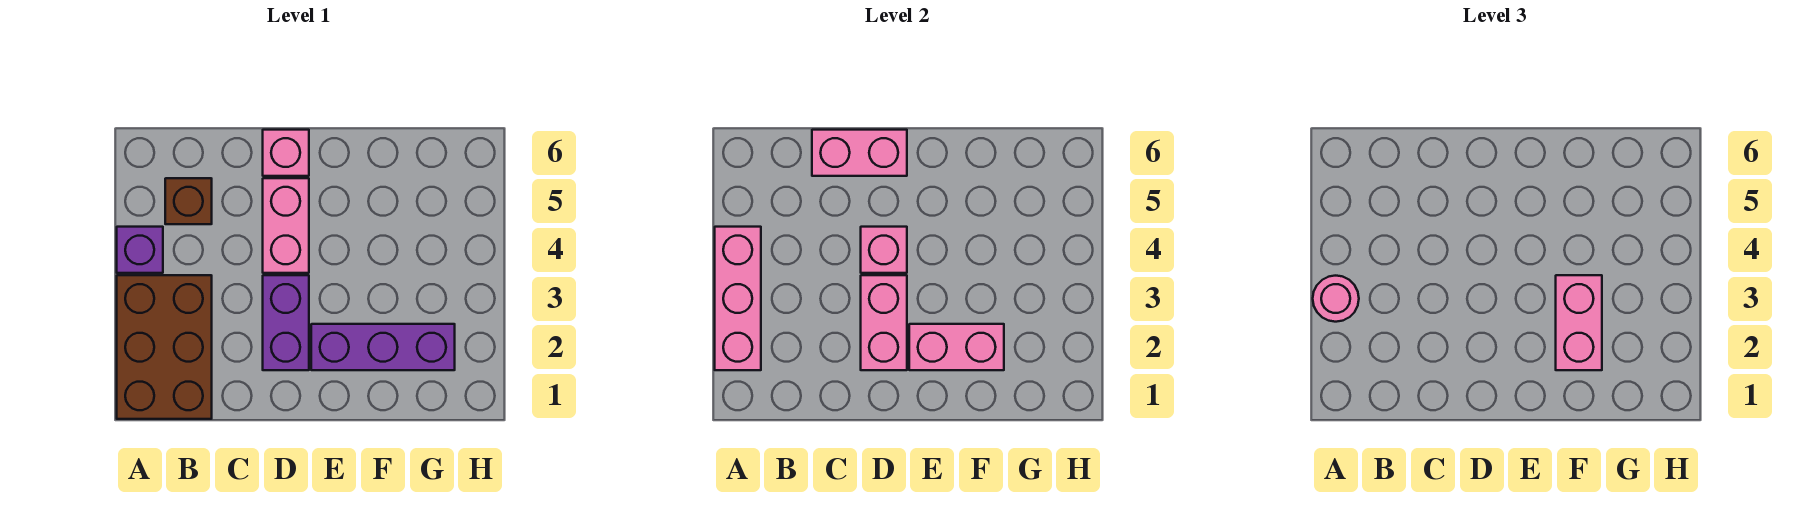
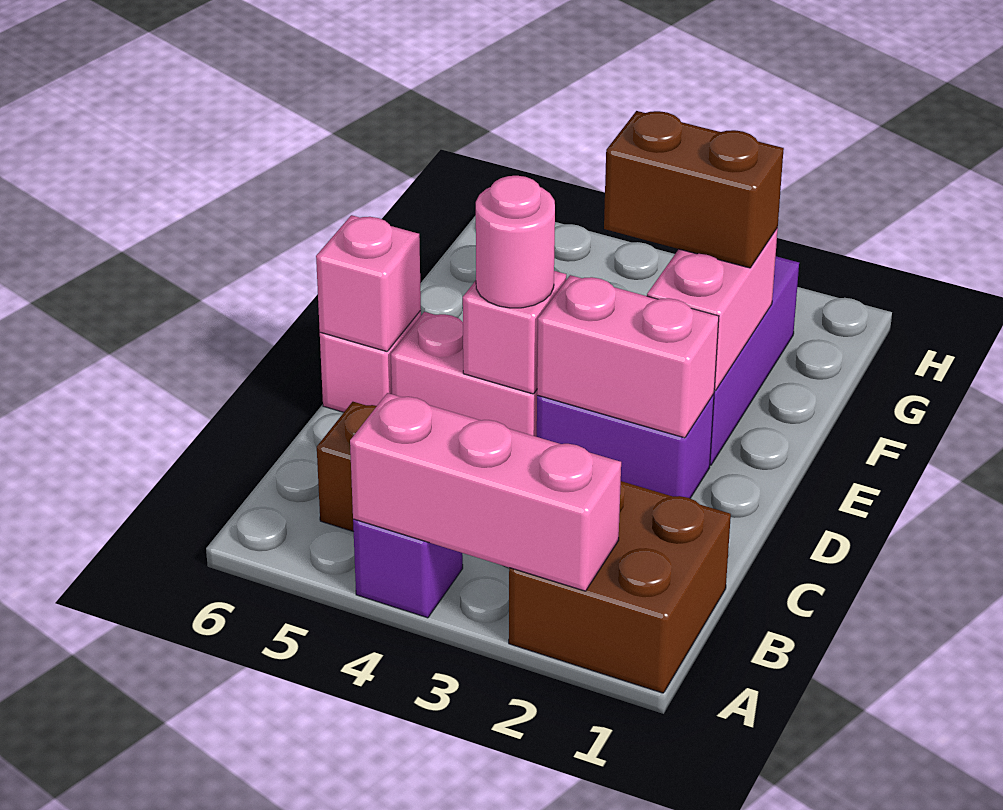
brown brick A1:B3 level 1 -> brown brick A1:B2 level 1
pink round brick A3 level 3 -> pink round brick D4 level 3
pink brick C6:D6 level 2 -> pink brick D6 level 2
pink brick F2:F3 level 3 -> brown brick F2:F3 level 3

